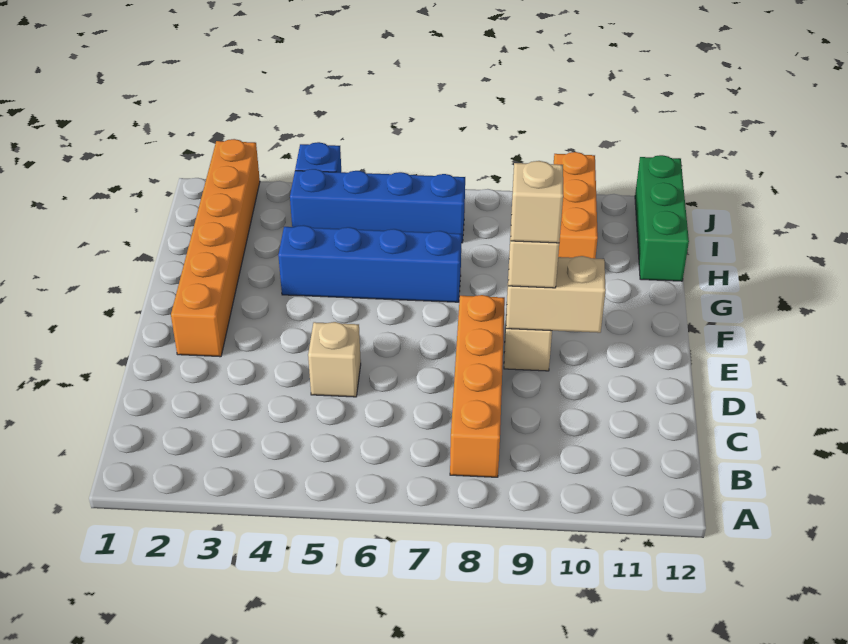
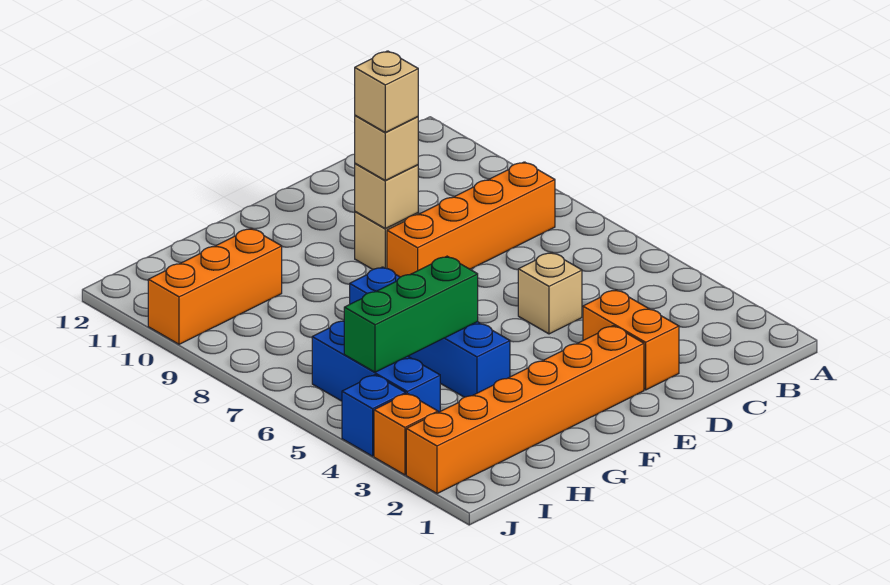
none -> orange brick D2:D3 level 1
tan brick E9:E10 level 2 -> tan brick E9 level 2
green brick H12:J12 level 1 -> green brick G5:I5 level 2
blue brick I4:I7 level 1 -> blue brick I4:I6 level 1
none -> orange brick J3 level 1

